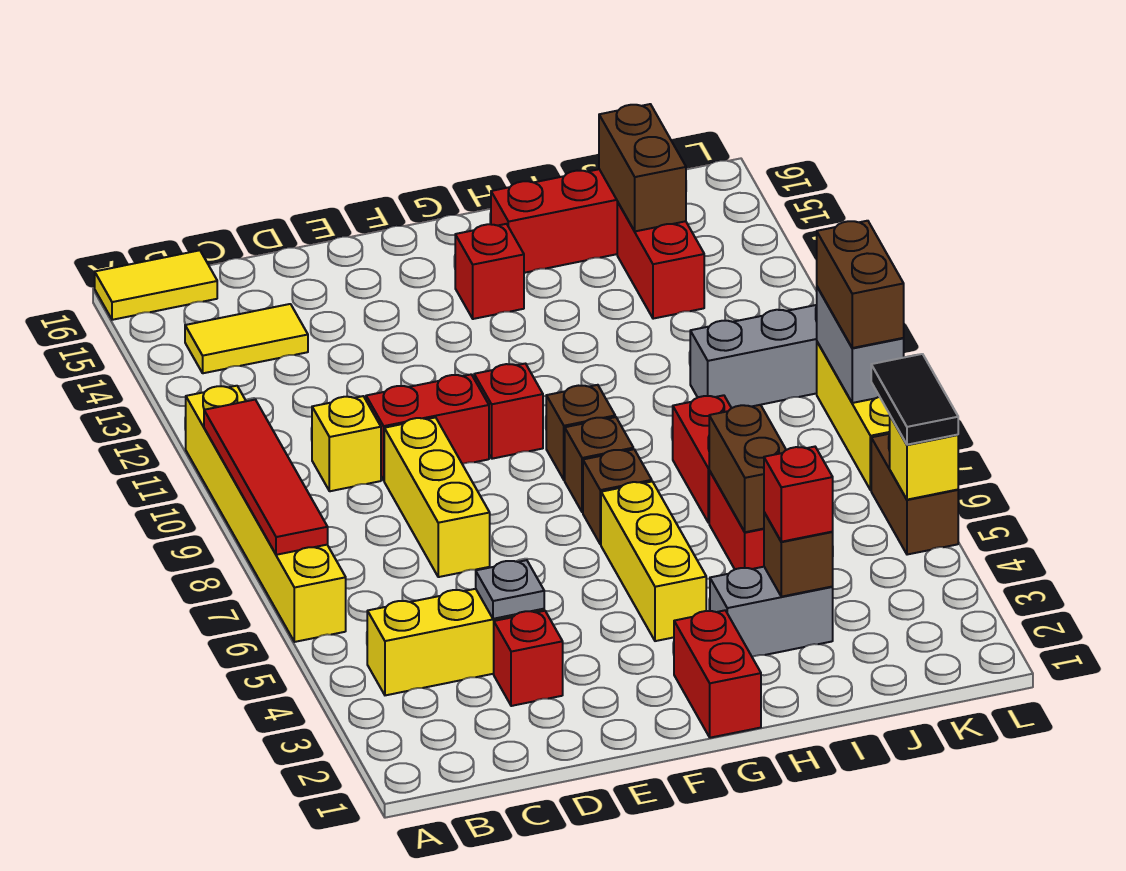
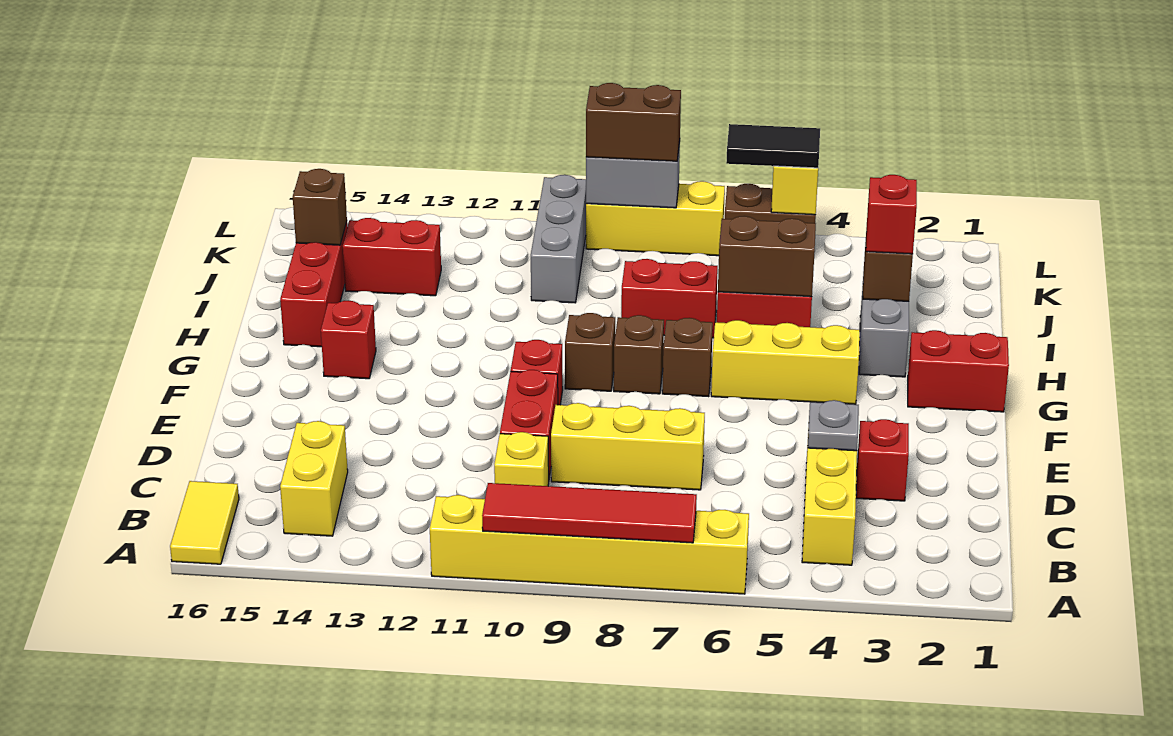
yellow tile B14:C14 level 1 -> yellow brick B14:C14 level 1
brown brick J14:J15 level 2 -> brown brick J15 level 2

